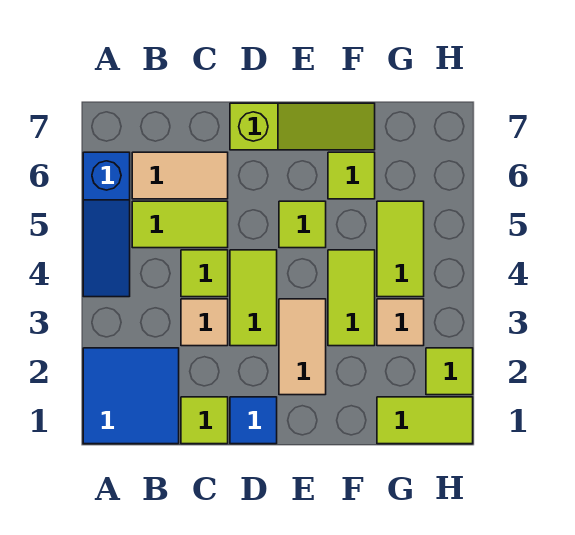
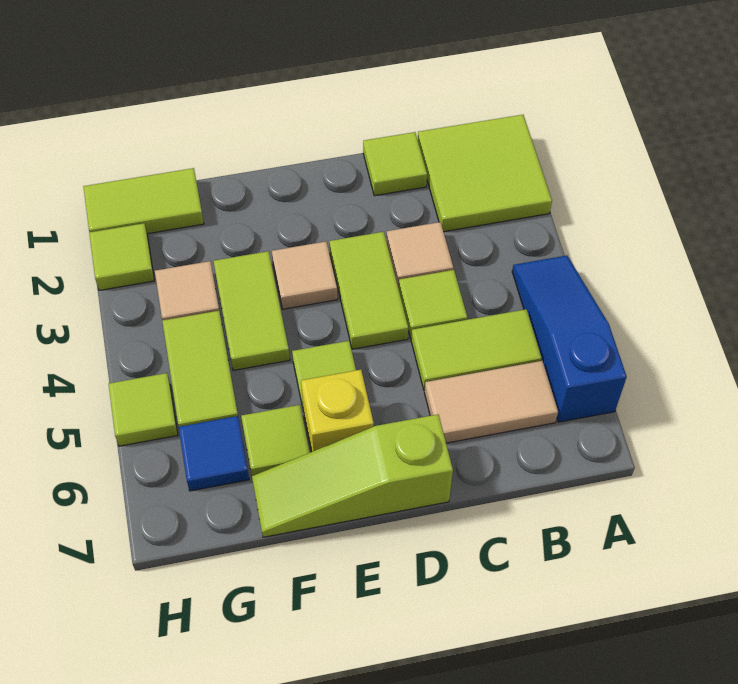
blue tile A1:B2 level 1 -> lime tile A1:B2 level 1
blue tile D1 level 1 -> blue tile G6 level 1
tan tile E2:E3 level 1 -> tan tile E3 level 1
none -> yellow brick E6 level 1
none -> lime tile H5 level 1

